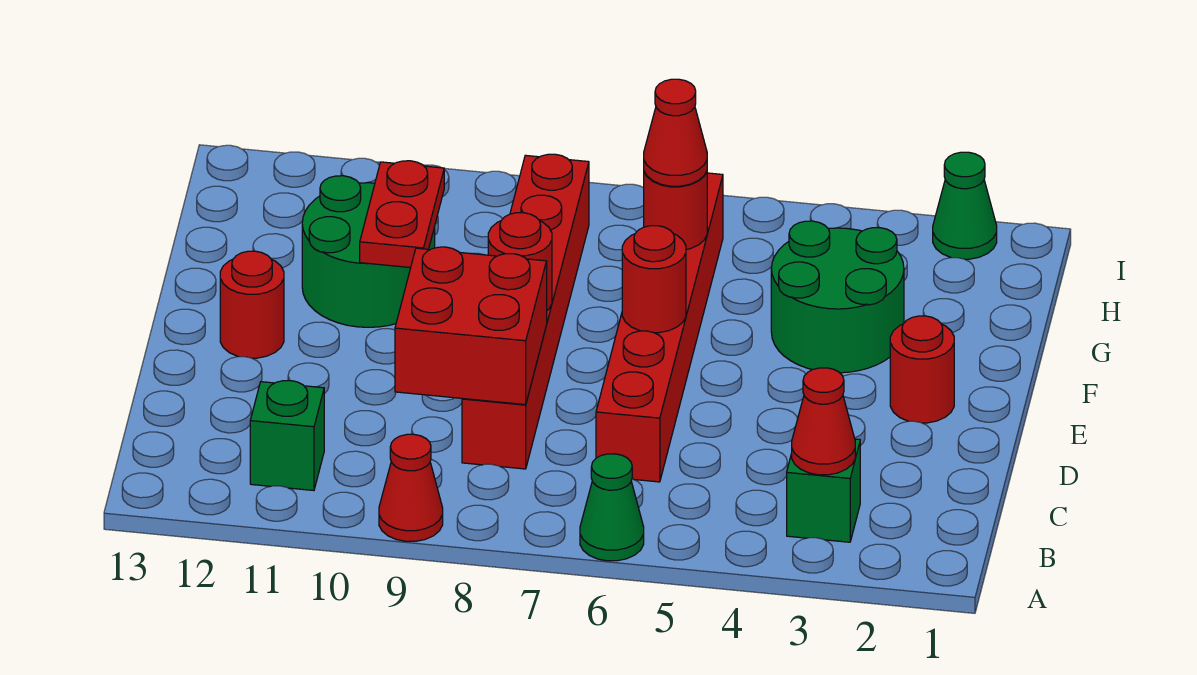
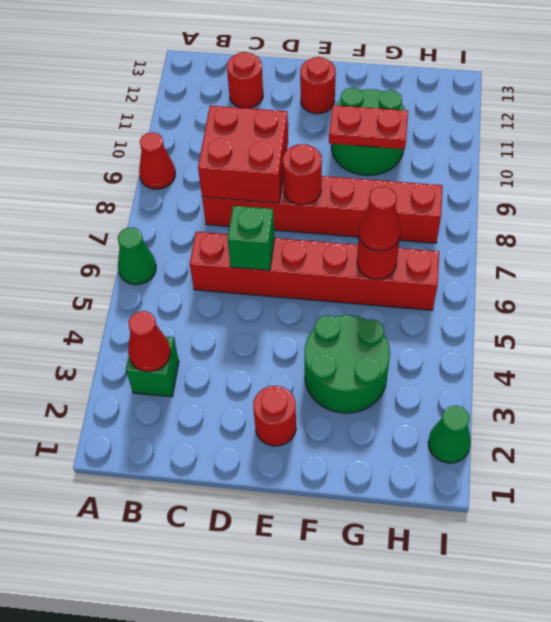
green brick B11 level 1 -> green brick D6 level 2
red round brick E6 level 2 -> red round brick C12 level 1

